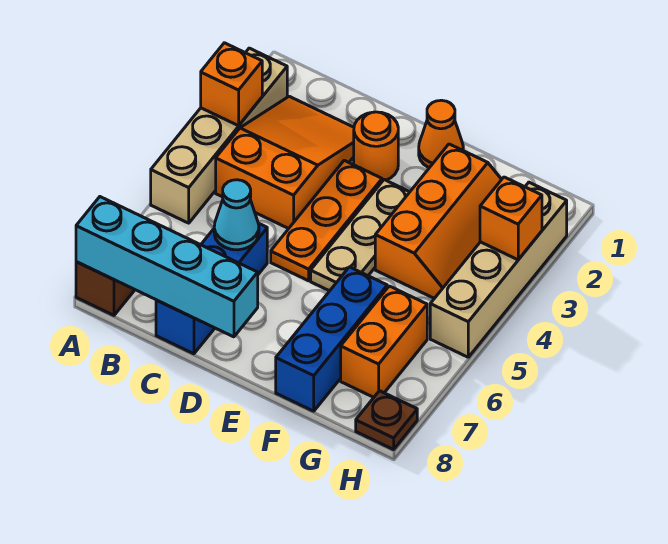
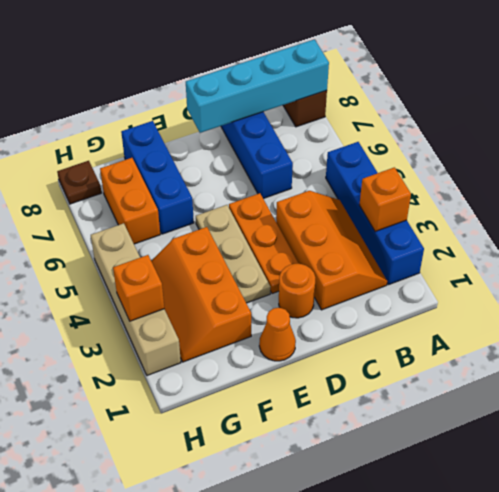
tan brick A2:A5 level 1 -> blue brick A2:A5 level 1
orange slope B2:C4 level 1 top 4 -> orange slope B2:C4 level 1 top C
cyan cone C6 level 2 -> none

